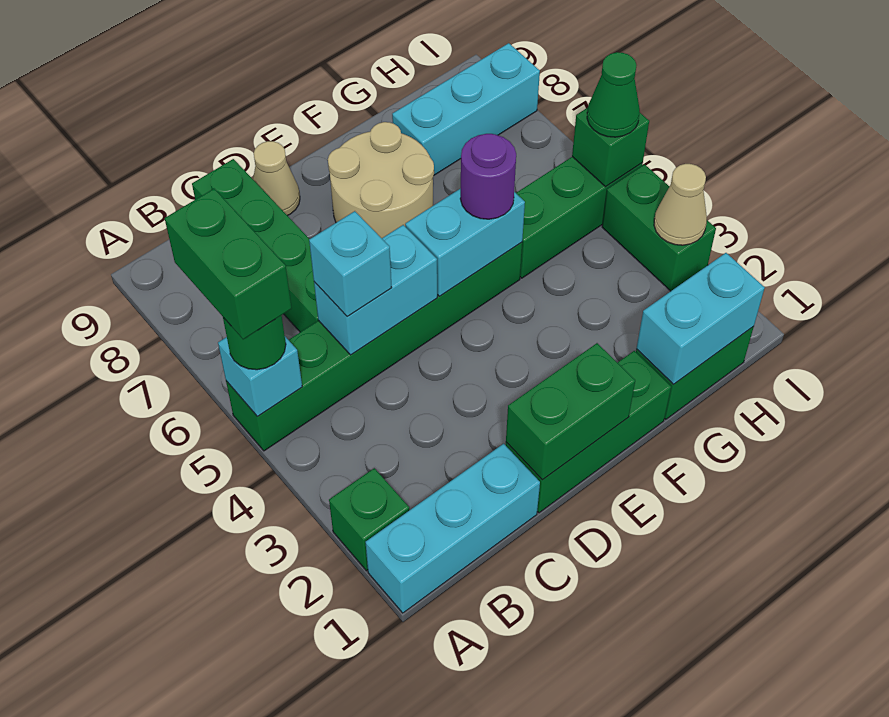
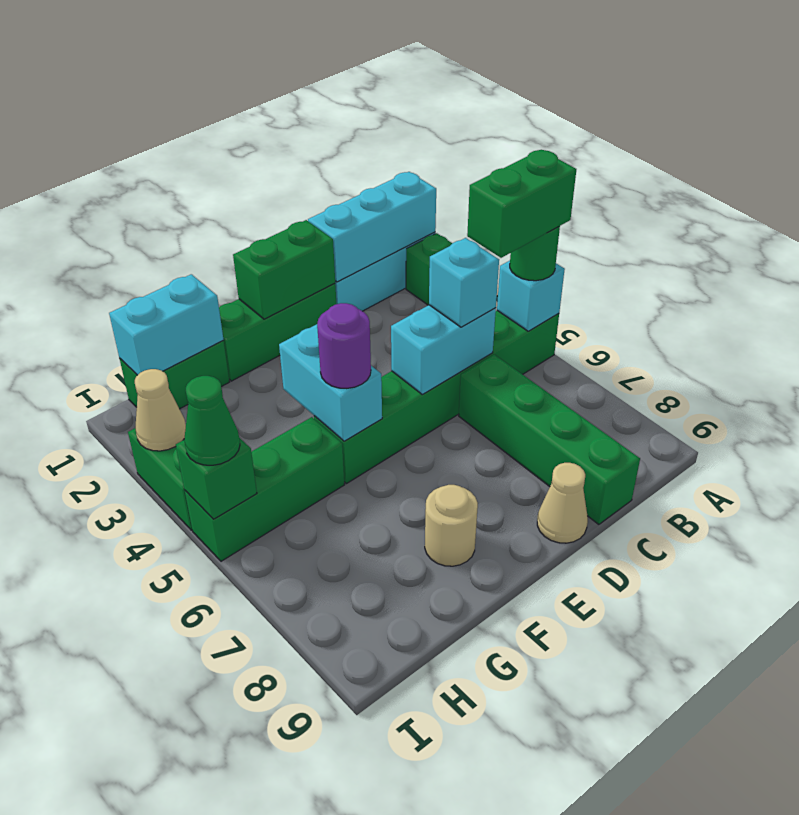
green brick A5:A6 level 4 -> green brick A5:B5 level 4
cyan brick E5:F5 level 2 -> cyan brick F4:F5 level 2
tan round brick E7:F8 level 1 -> tan round brick F8 level 1
cyan brick G8:I8 level 1 -> cyan brick A1:C1 level 2

